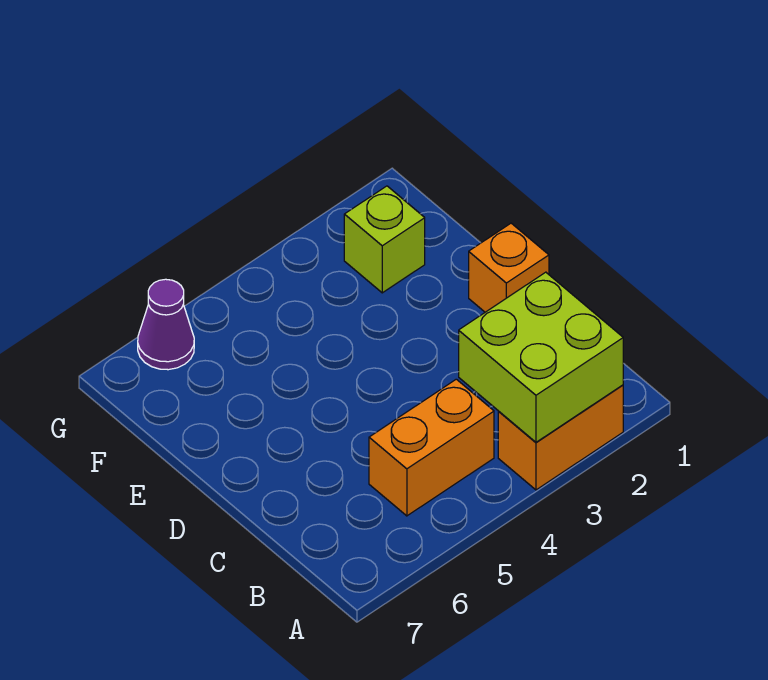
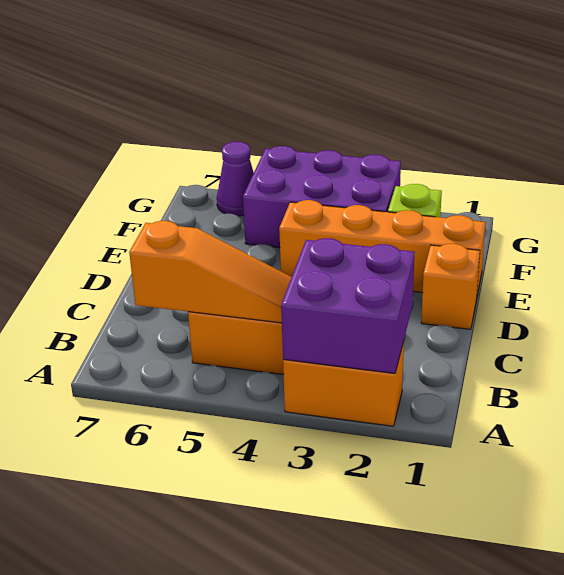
lime brick A2:B3 level 2 -> purple brick A2:B3 level 2
none -> orange slope B4:B6 level 2 top 6
none -> orange brick E1:E4 level 1
none -> purple brick F3:G5 level 1

